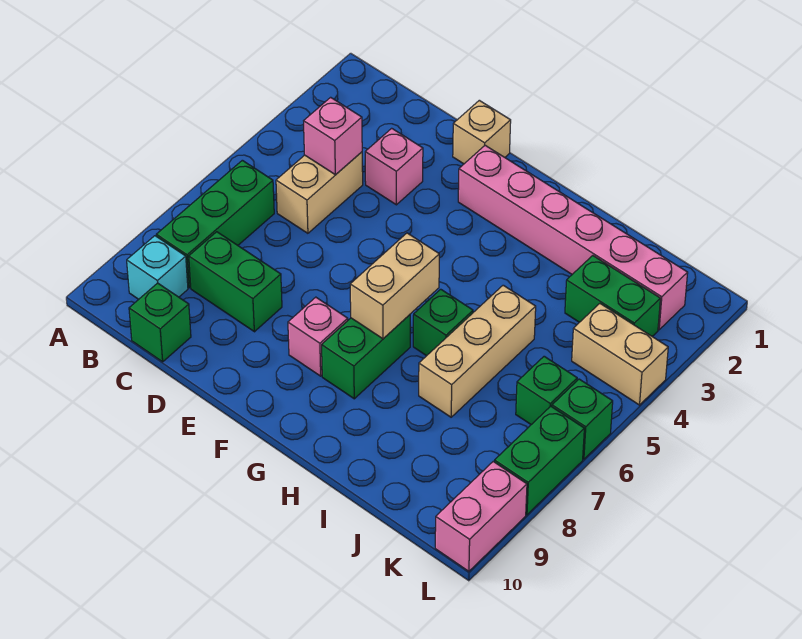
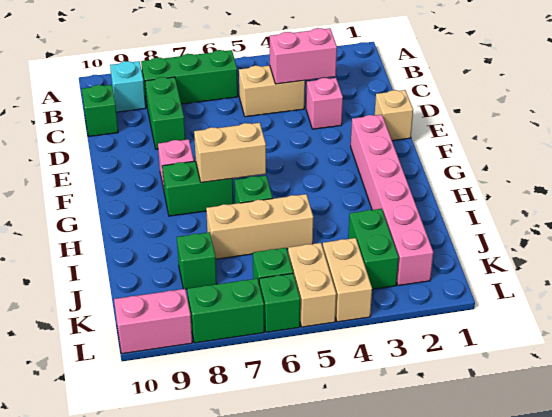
pink brick C4 level 2 -> pink brick C3:C4 level 2
none -> green brick J8 level 1
none -> tan brick K5:L5 level 1

